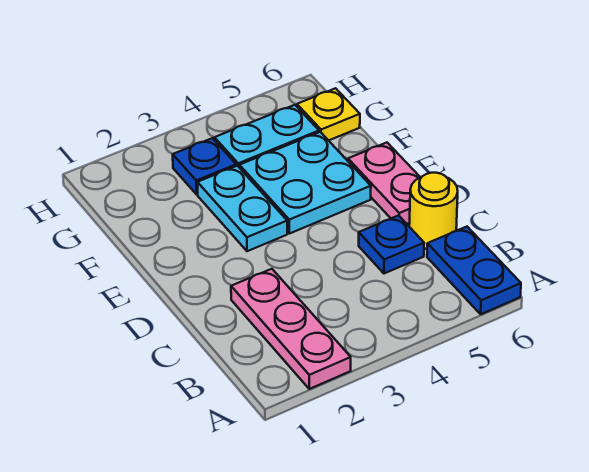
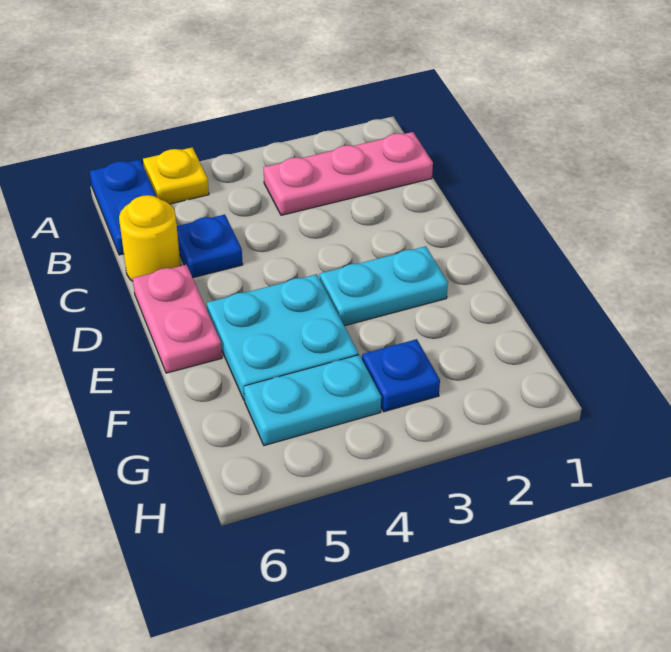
pink plate A2:C2 level 1 -> pink plate B1:B3 level 1
cyan plate E3:F3 level 1 -> cyan plate E2:E3 level 1
yellow plate G6 level 1 -> yellow plate A5 level 1

